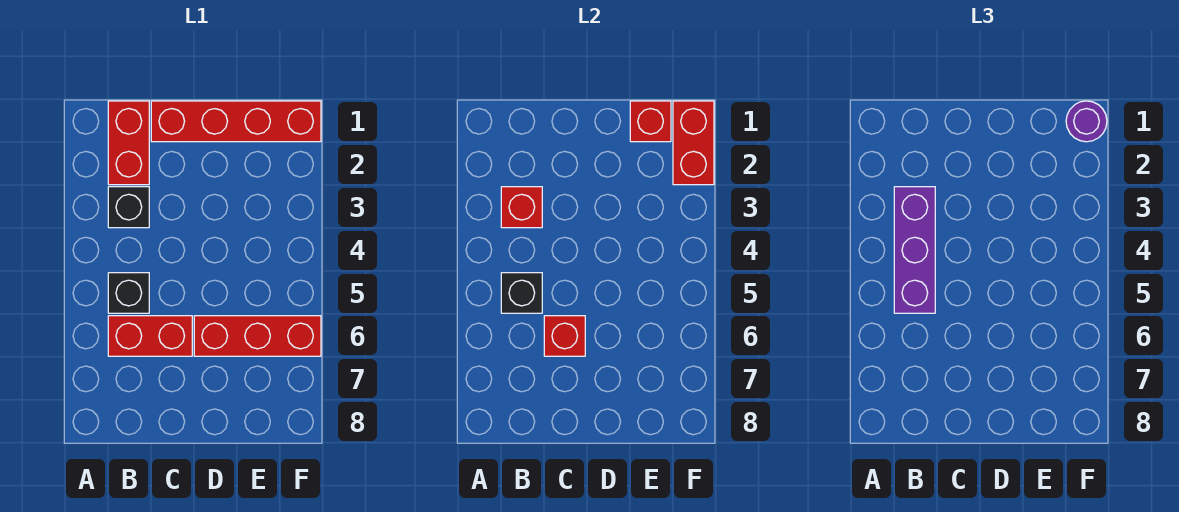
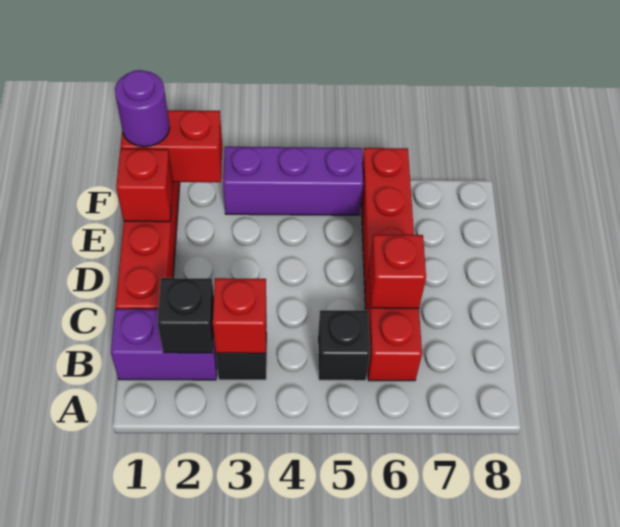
red brick B1:B2 level 1 -> purple brick B1:B2 level 1
purple brick B3:B5 level 3 -> purple brick F3:F5 level 1
black brick B5 level 2 -> black brick B2 level 2

